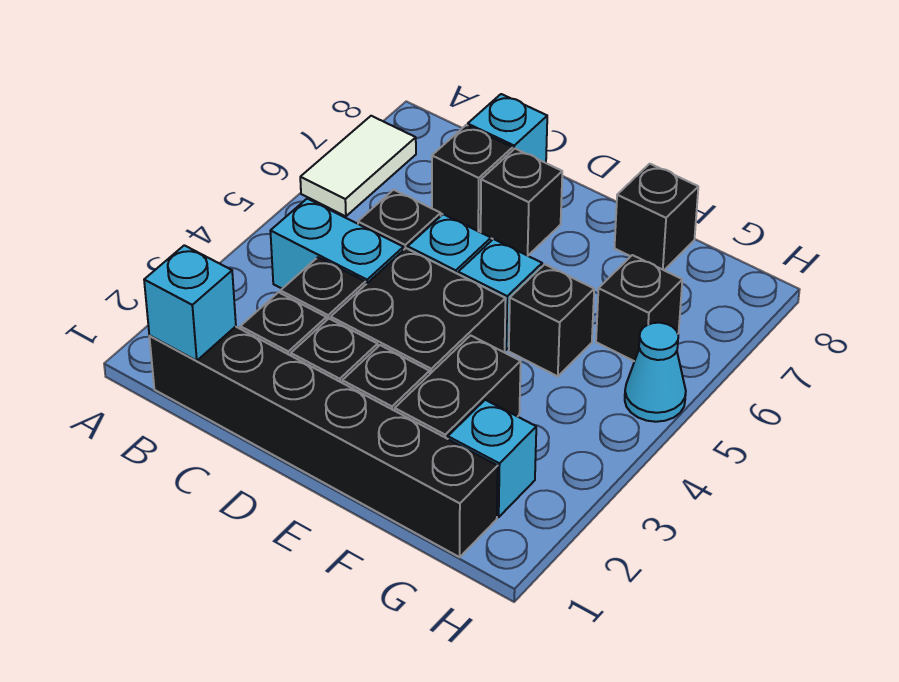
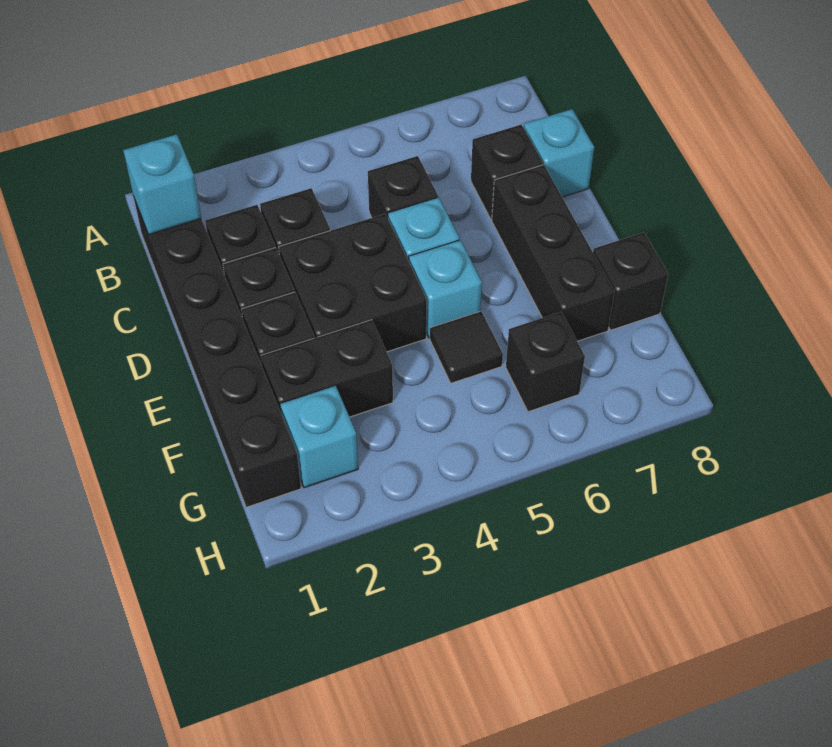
white tile A6:A7 level 1 -> none
cyan brick B4:C4 level 1 -> none
black brick D7 level 1 -> black brick D7:F7 level 1
black brick F5 level 1 -> black tile F5 level 1
cyan cone H5 level 1 -> none

